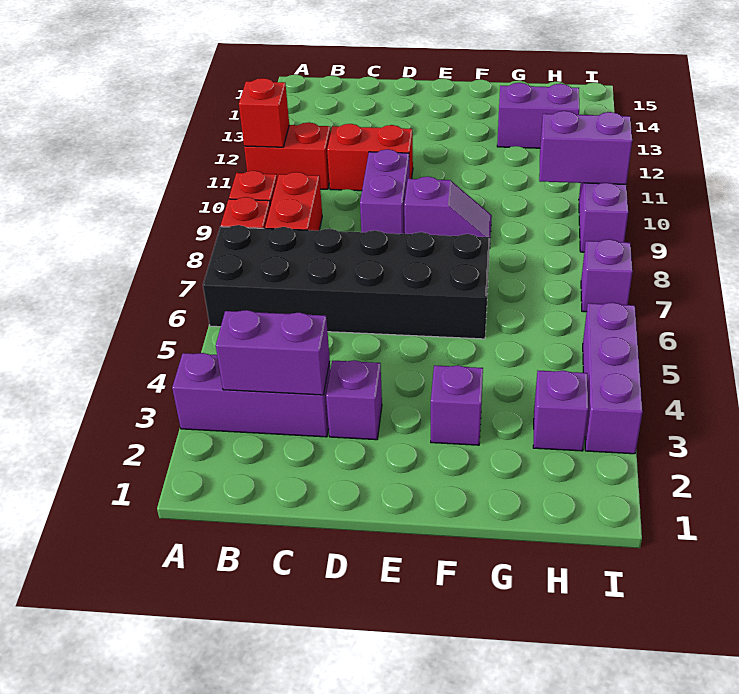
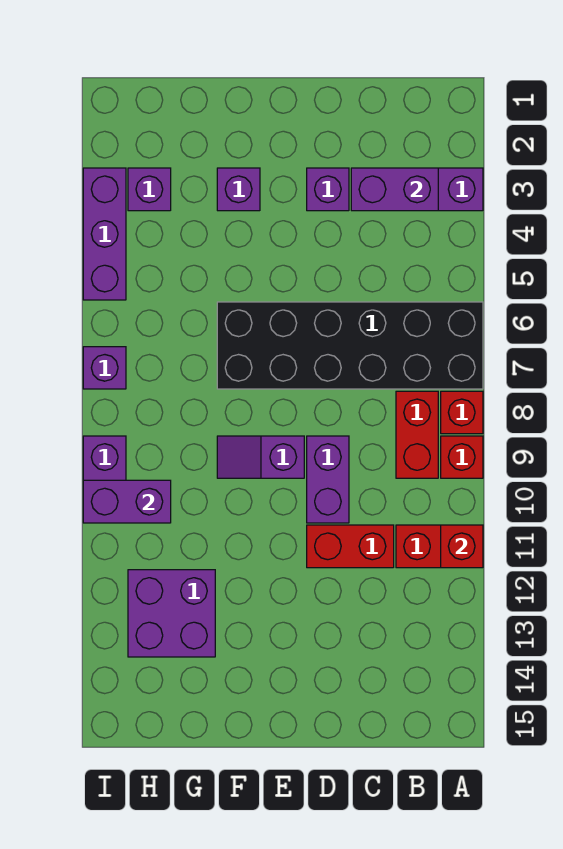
purple brick G13:H13 level 1 -> purple brick G12:H13 level 1

